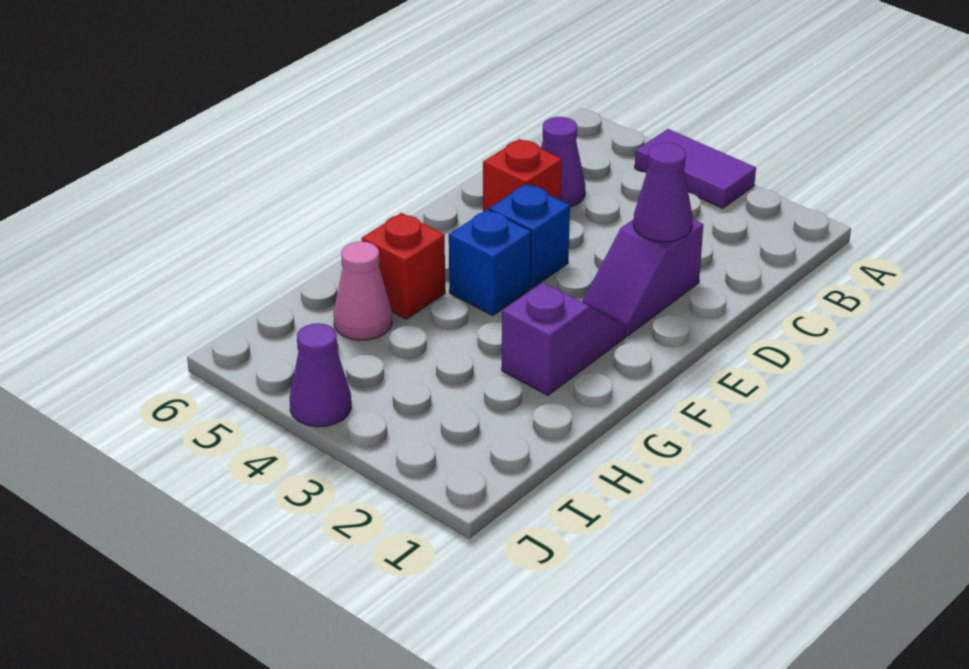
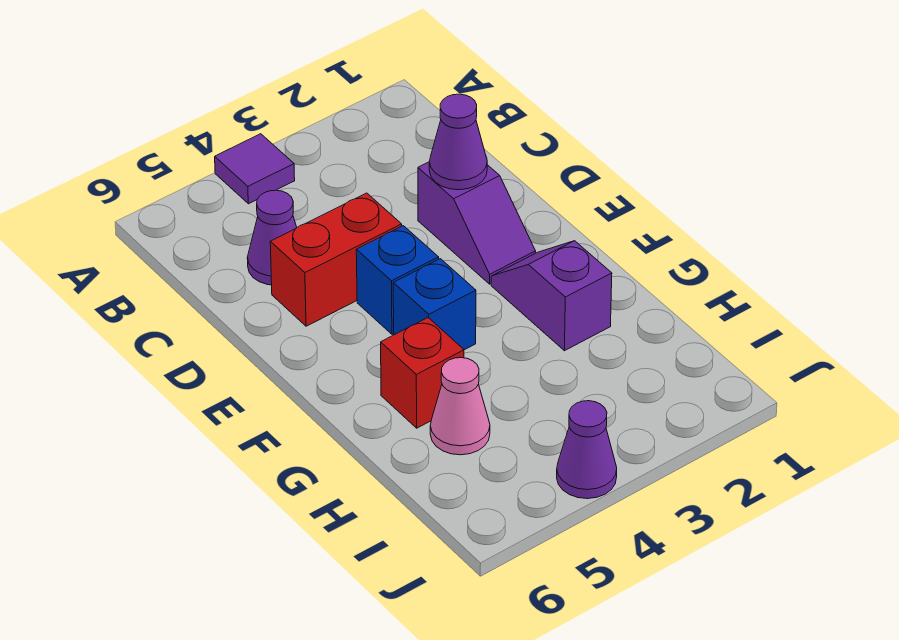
purple tile A3:A4 level 1 -> purple tile A4 level 1
red brick D5 level 1 -> red brick D4:D5 level 1

